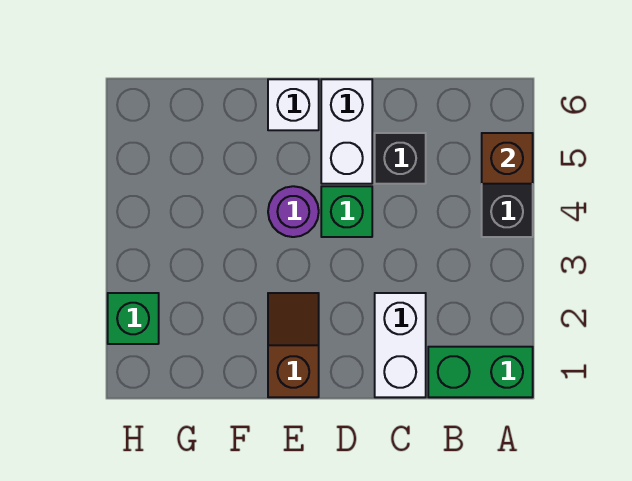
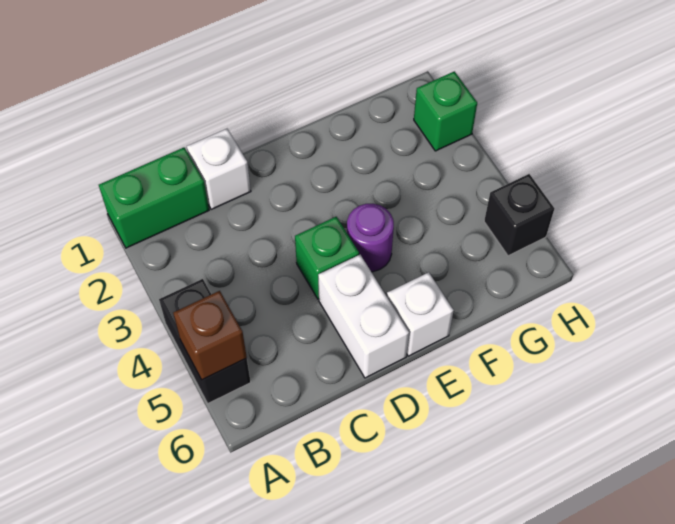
white brick C1:C2 level 1 -> white brick C1 level 1
black brick C5 level 1 -> black brick H5 level 1
brown slope E1:E2 level 1 top 1 -> none

